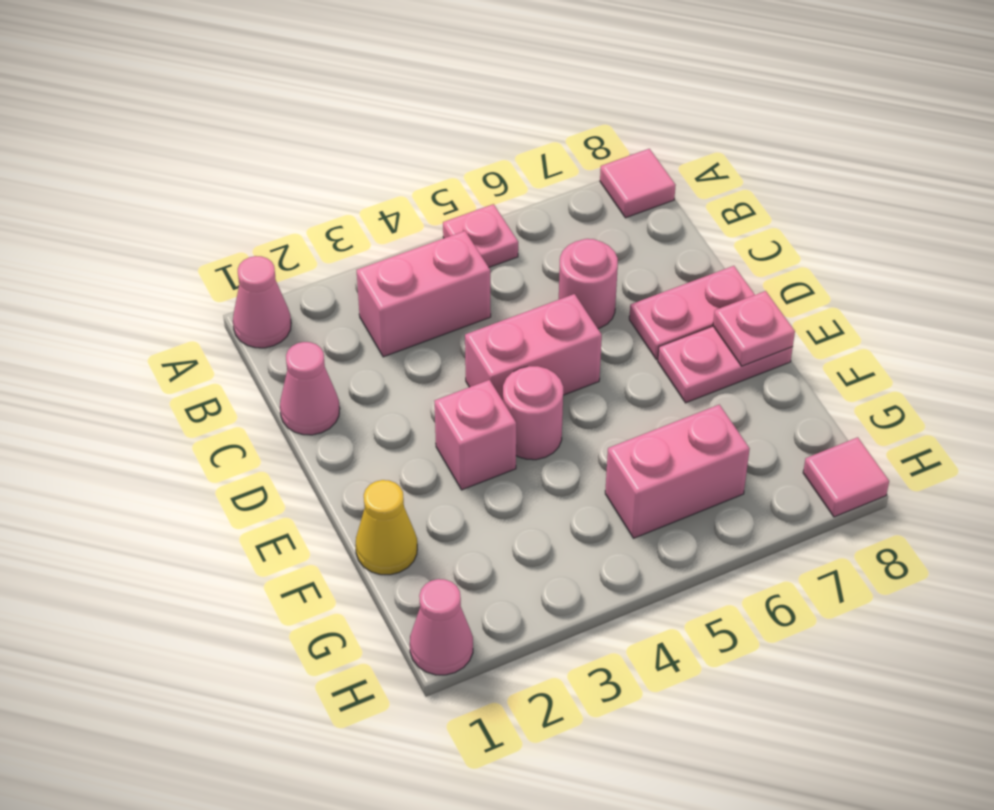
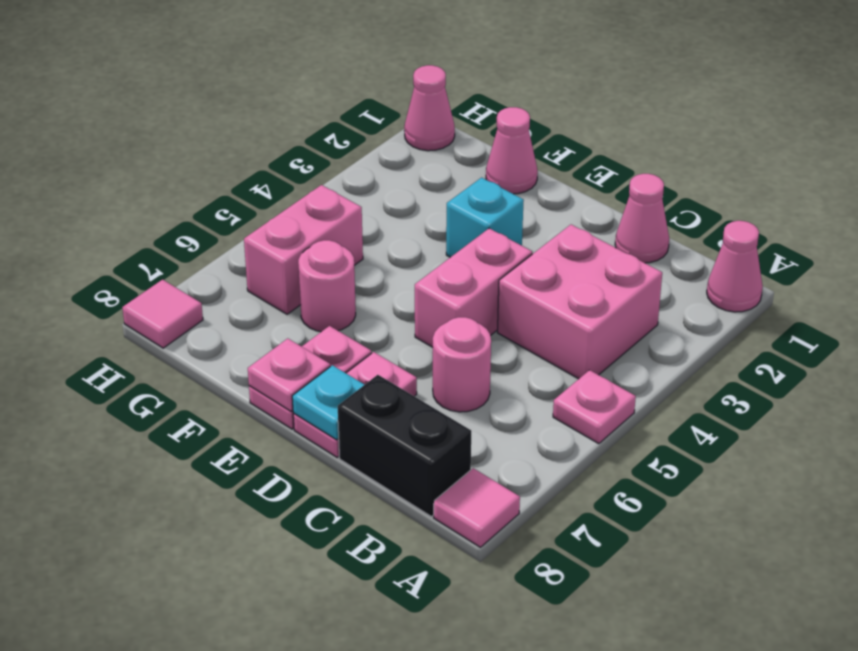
pink brick B3:B4 level 1 -> pink brick B3:C4 level 1
none -> black brick B8:C8 level 1
none -> cyan plate D8 level 2
pink brick E3 level 1 -> cyan brick E3 level 1
pink round brick E4 level 1 -> pink round brick F6 level 1
yellow cone F1 level 1 -> pink cone F1 level 1

